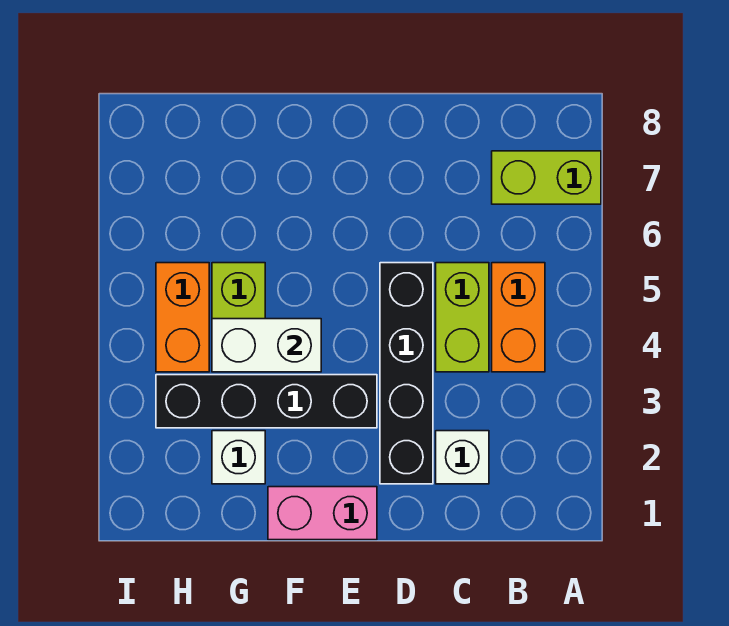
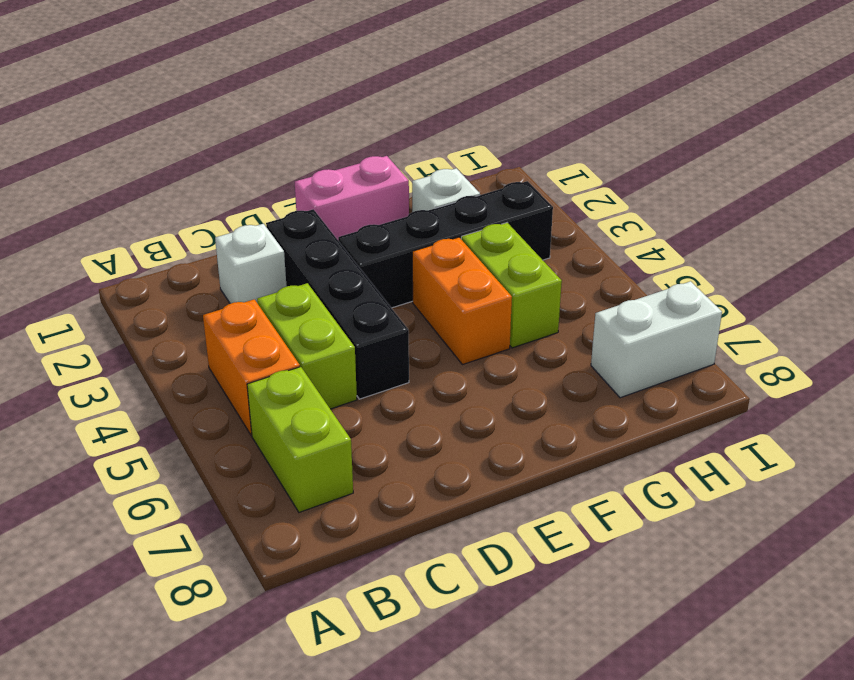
lime brick A7:B7 level 1 -> lime brick B6:B7 level 1
white brick F4:G4 level 2 -> white brick H7:I7 level 1
orange brick H4:H5 level 1 -> orange brick F4:F5 level 1

